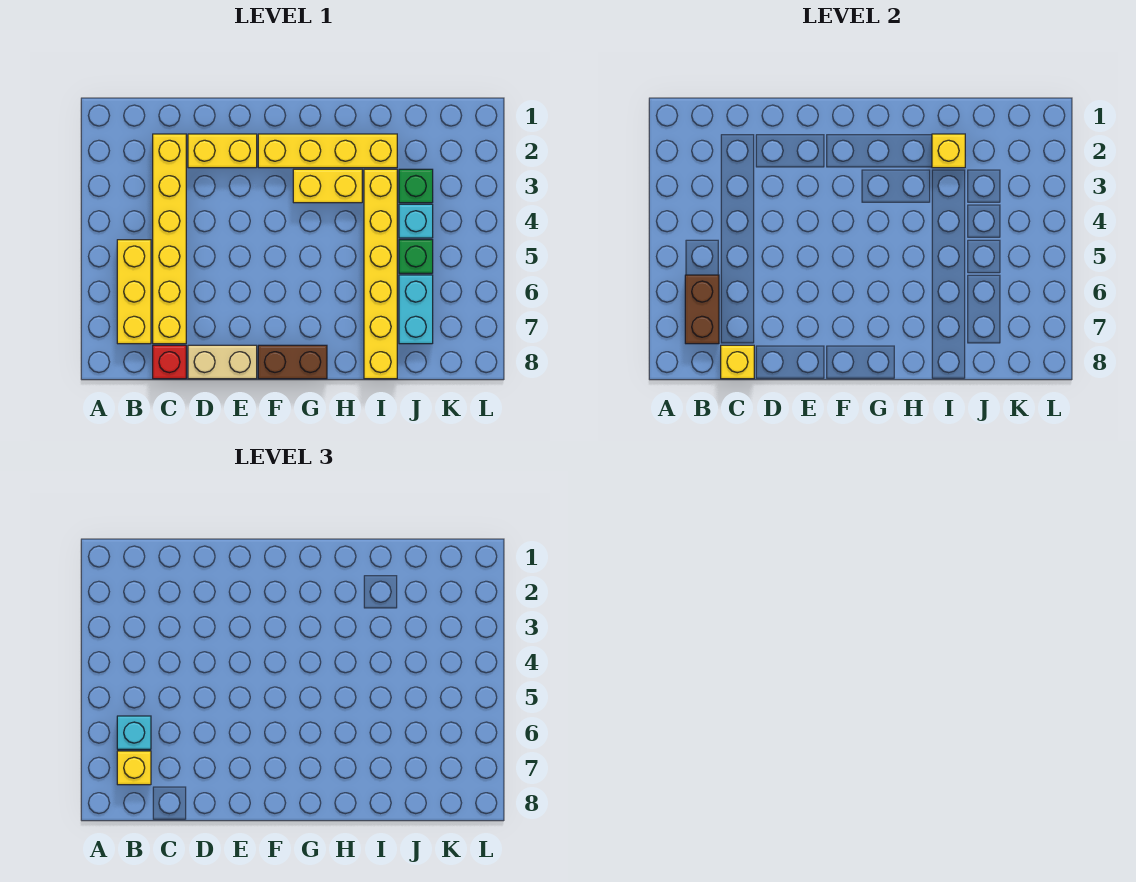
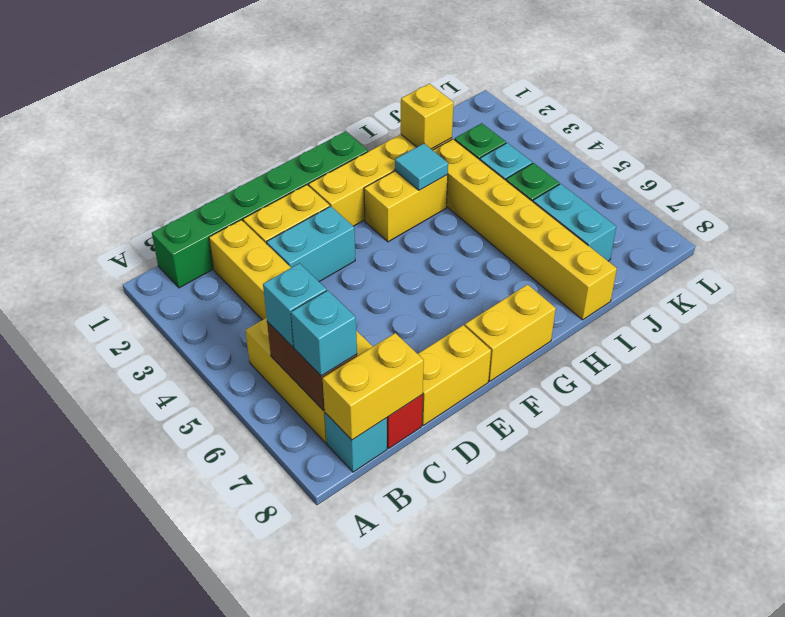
none -> green brick B1:G1 level 1
yellow brick B7 level 3 -> cyan brick B7 level 3
none -> cyan brick B8 level 1
yellow brick C8 level 2 -> yellow brick B8:C8 level 2
none -> cyan brick D3:E3 level 1
tan brick D8:E8 level 1 -> yellow brick D8:E8 level 1
brown brick F8:G8 level 1 -> yellow brick F8:G8 level 1
none -> cyan tile H3 level 2

